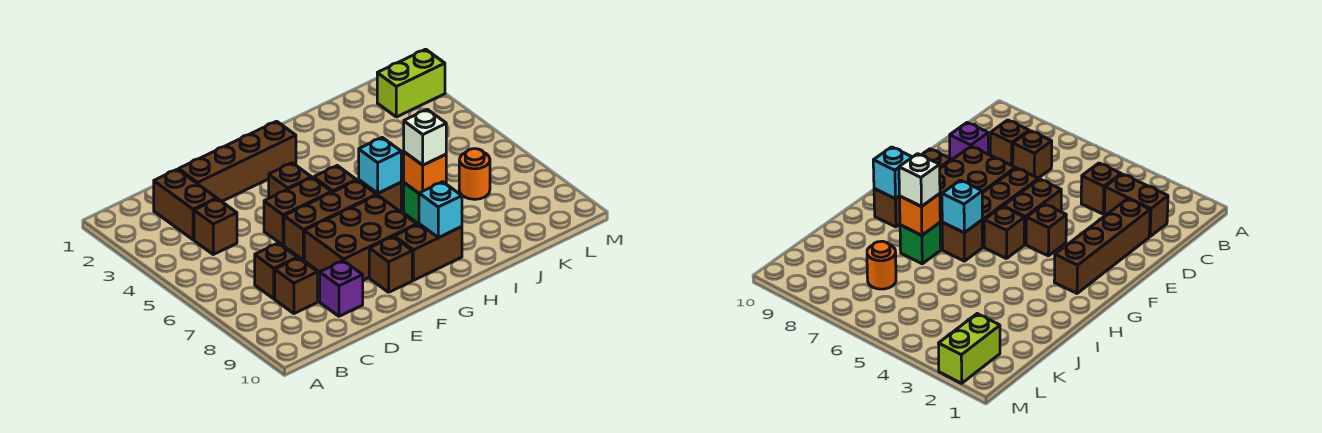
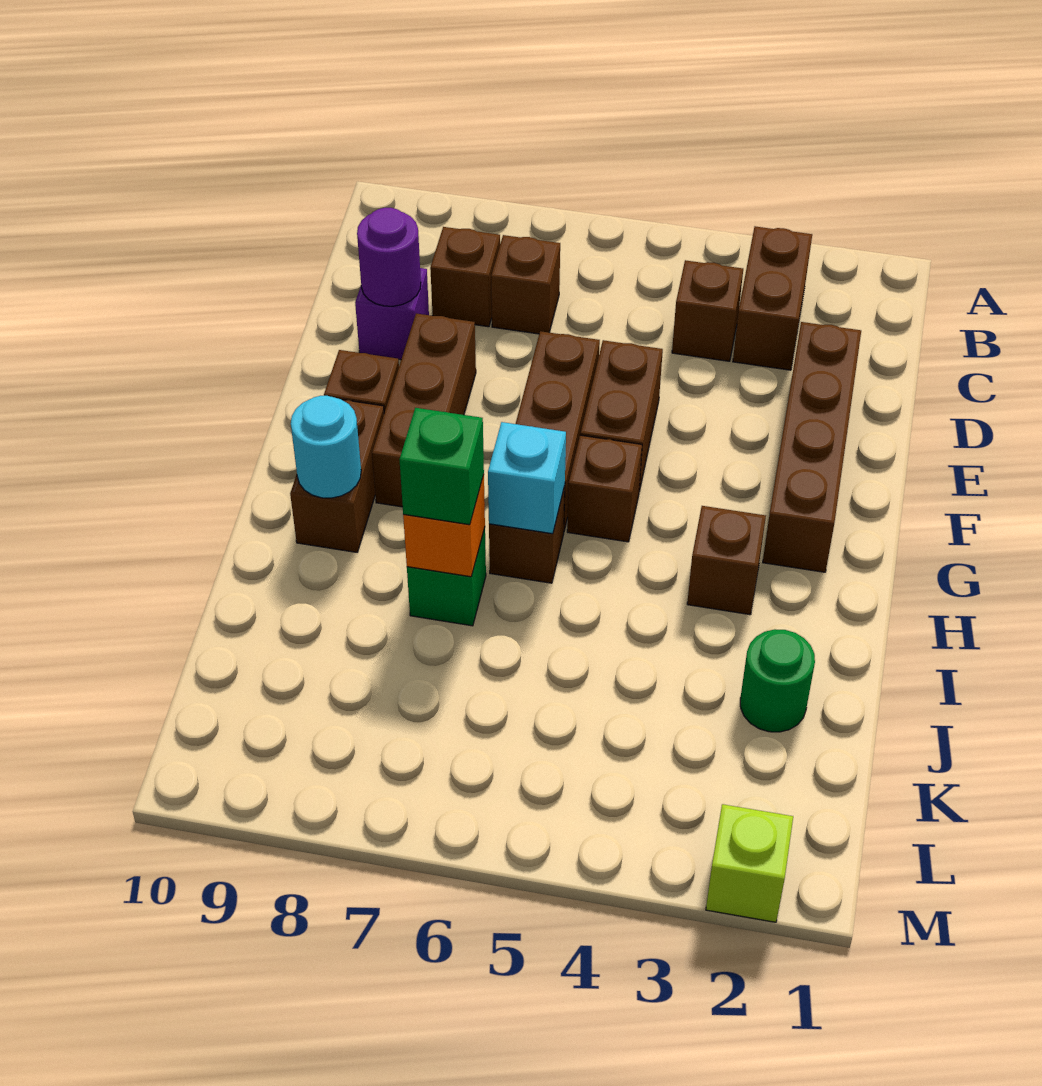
brown brick C2:C3 level 1 -> brown brick B3:C3 level 1
none -> purple round brick D9 level 2
brown brick E7:G8 level 1 -> brown brick E8:G8 level 1
brown brick F4 level 1 -> brown brick H3 level 1
cyan brick H9 level 2 -> cyan round brick H9 level 2
white brick I7 level 3 -> green brick I7 level 3
none -> green round brick J2 level 1
orange round brick K7 level 1 -> none
lime brick L2:M2 level 1 -> lime brick M2 level 1

